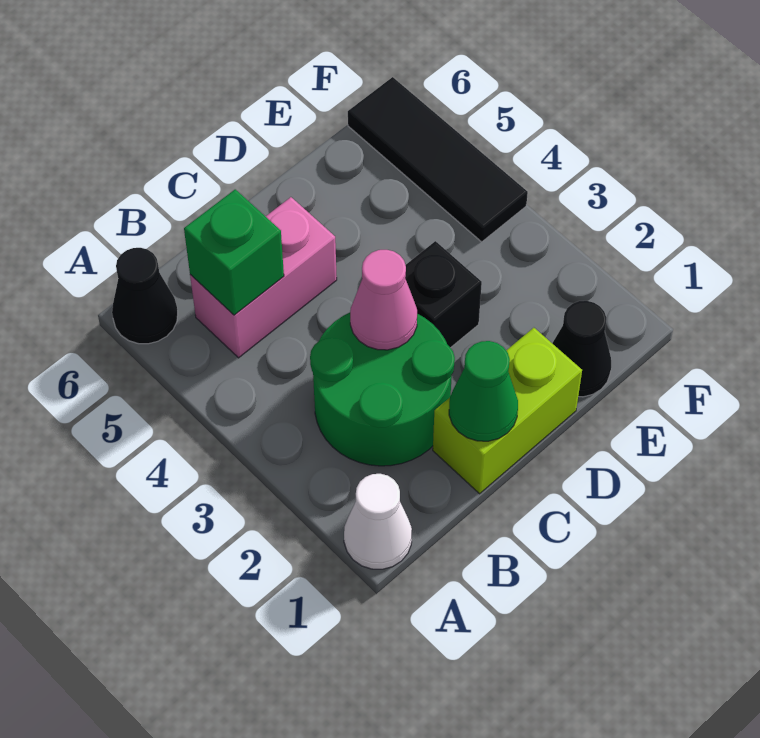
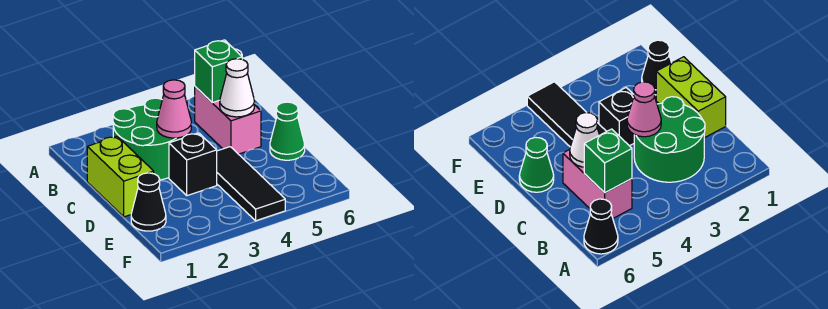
white cone A1 level 1 -> white cone C5 level 2
green cone C1 level 2 -> green cone D6 level 1
black tile F4:F6 level 1 -> black tile D4:F4 level 1

